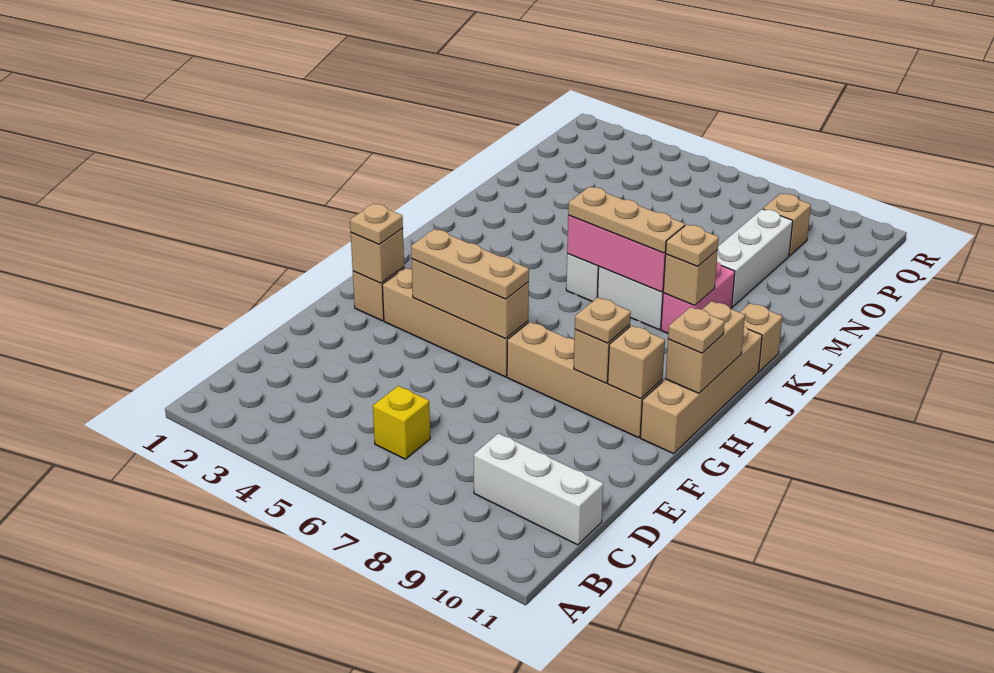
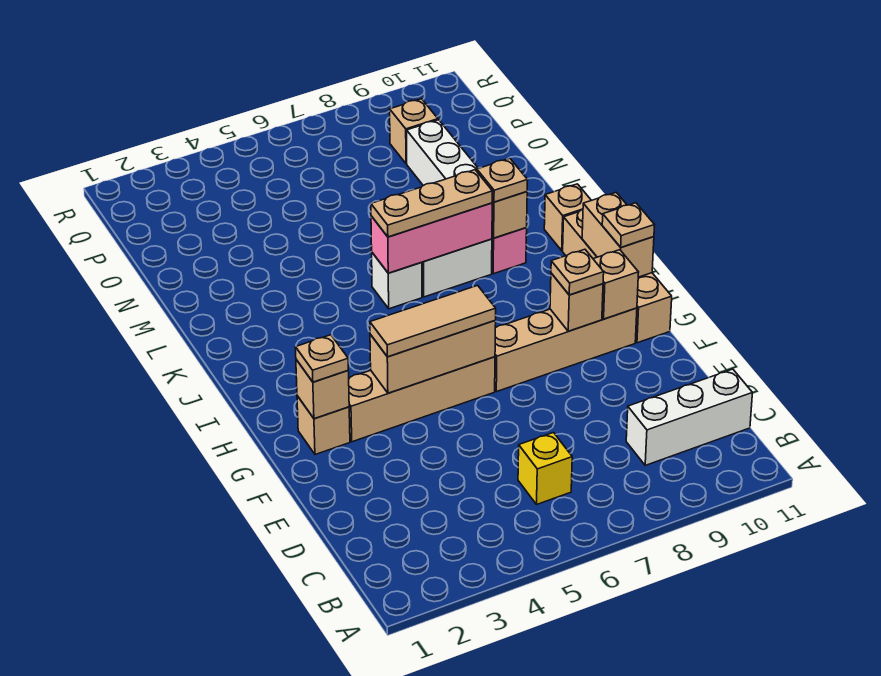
tan plate G4:G6 level 3 -> tan tile G4:G6 level 3

